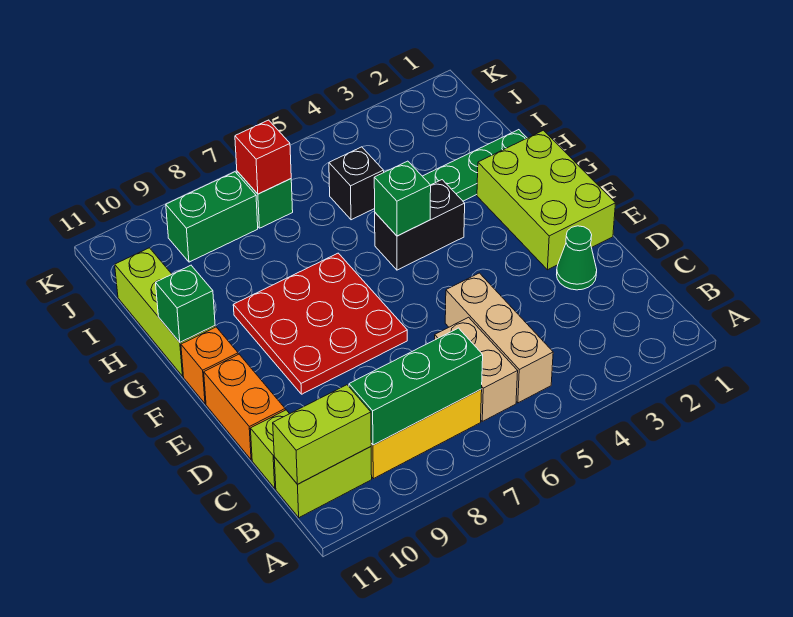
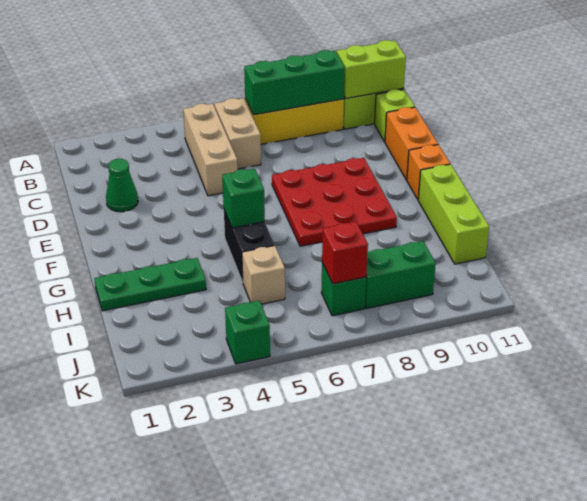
lime brick E1:G2 level 1 -> none
black brick G4:G5 level 1 -> black brick G5:H5 level 1
green brick G11 level 2 -> green brick K4 level 1
black brick I5 level 1 -> tan brick I5 level 1

